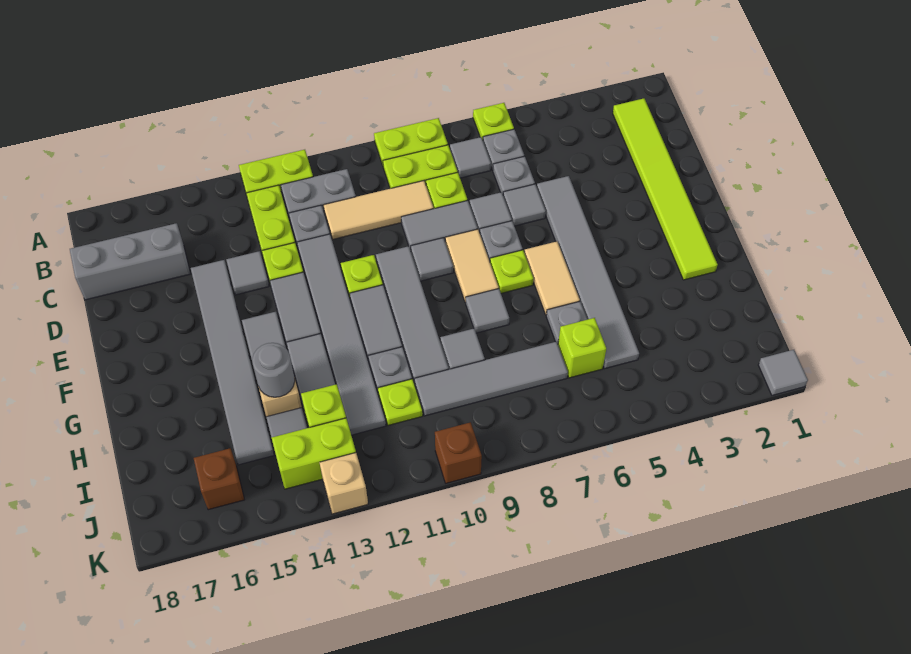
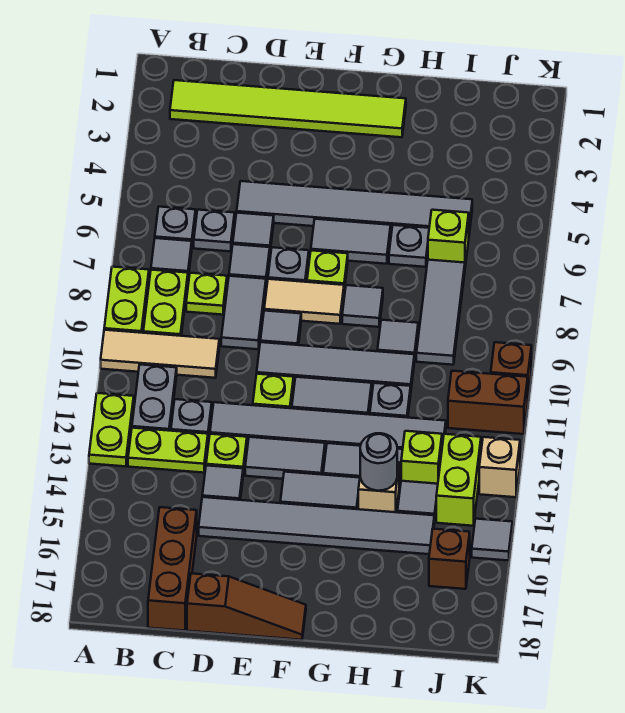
lime plate A6 level 1 -> none
tan tile C9:C11 level 1 -> tan tile A10:C10 level 1
grey brick C16:C18 level 1 -> brown brick C16:C18 level 1
none -> brown slope D18:F18 level 1 top D
tan tile F6:G6 level 1 -> grey tile F6:G6 level 1
grey tile I7:I10 level 1 -> grey tile I7:I9 level 1
lime plate I11 level 1 -> none
none -> brown brick J11:K11 level 1
grey tile K1 level 1 -> grey tile K15 level 1

